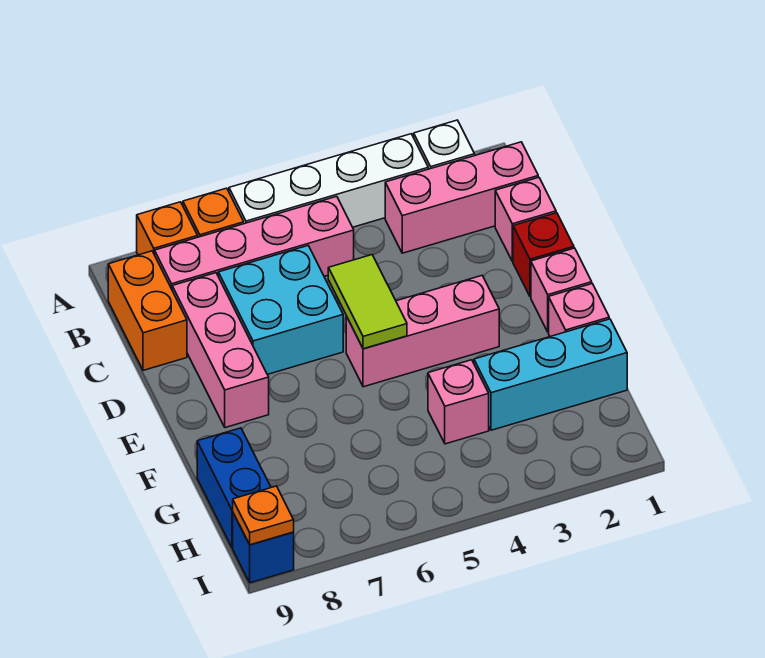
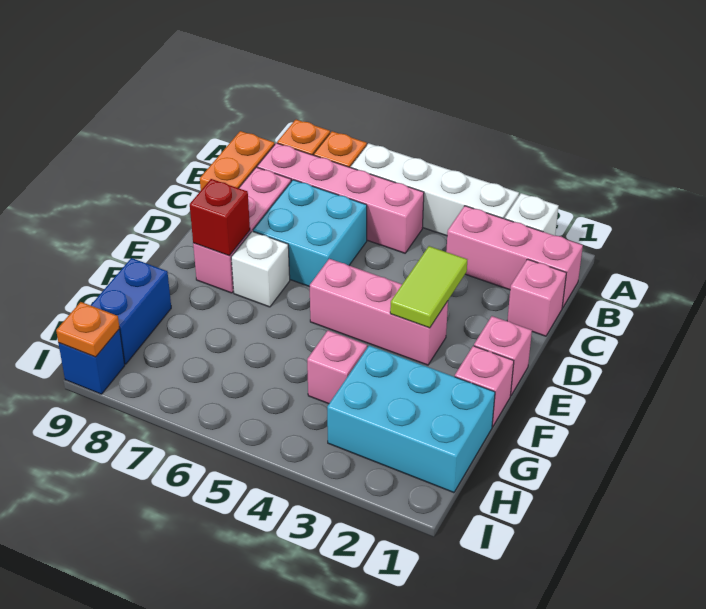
red brick D1 level 1 -> red brick E8 level 2
lime tile D5:E5 level 2 -> lime tile D3:E3 level 2
none -> white brick E7 level 1
cyan brick G1:G3 level 1 -> cyan brick G1:H3 level 1

